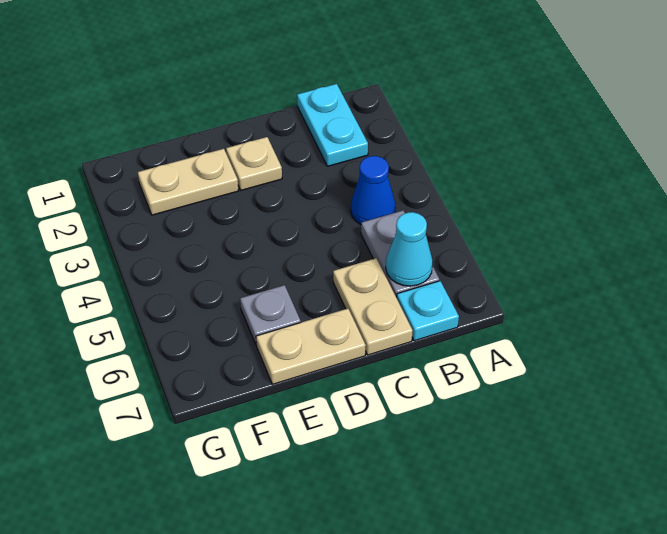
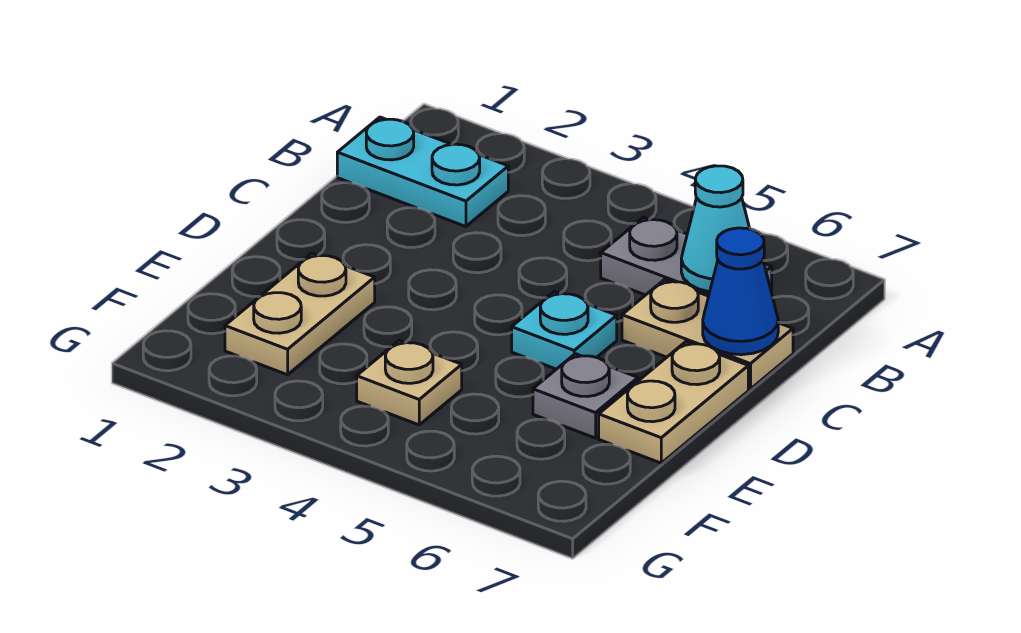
blue cone B4 level 1 -> blue cone C7 level 2
cyan plate B7 level 1 -> cyan plate D5 level 1
tan plate D2 level 1 -> tan plate F4 level 1

